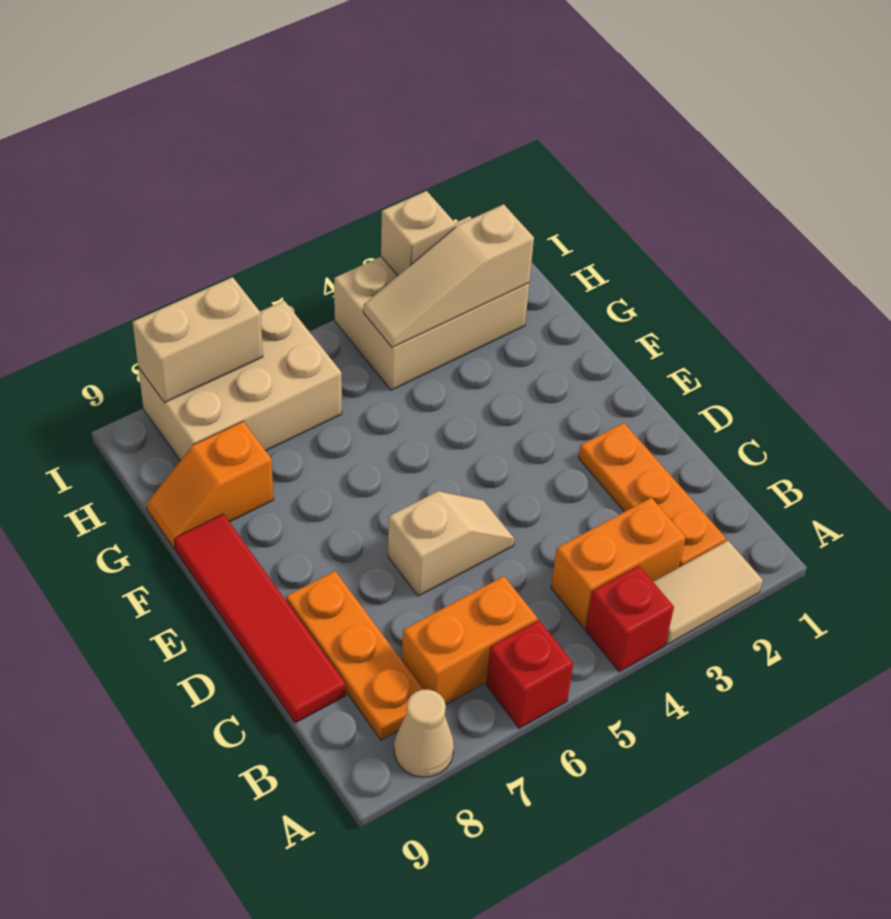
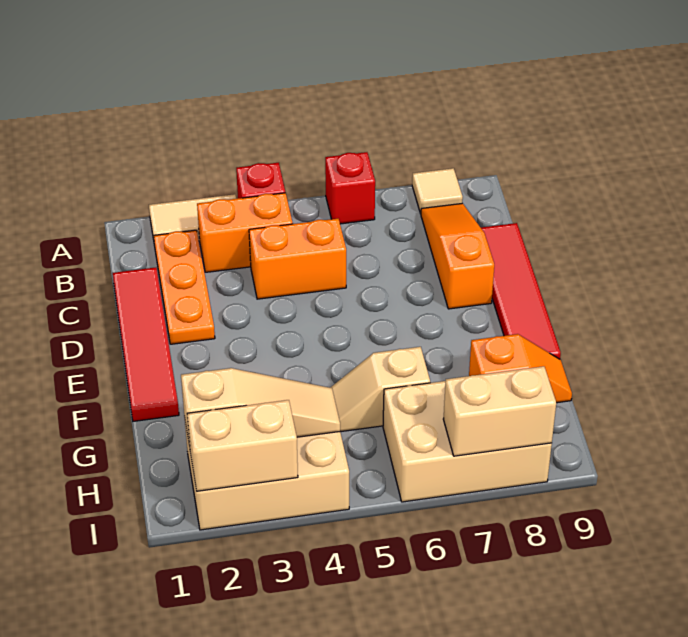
tan cone A8 level 1 -> tan tile A8 level 1
orange brick B6:B7 level 1 -> orange brick C4:C5 level 1
orange plate B8:D8 level 1 -> orange slope B8:D8 level 1 top D
none -> red tile C1:F1 level 1
tan slope D5:D6 level 1 top 6 -> tan slope G5:G6 level 1 top 6
tan brick I3 level 2 -> tan brick I2:I3 level 2

